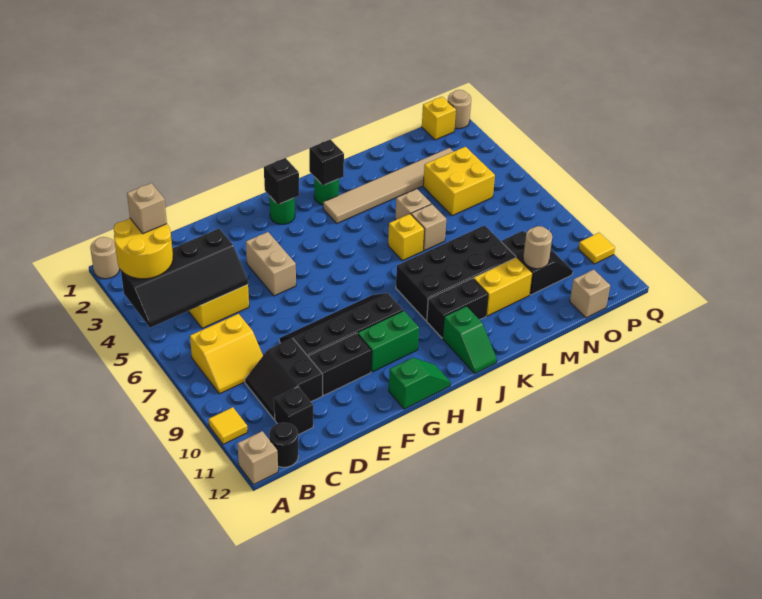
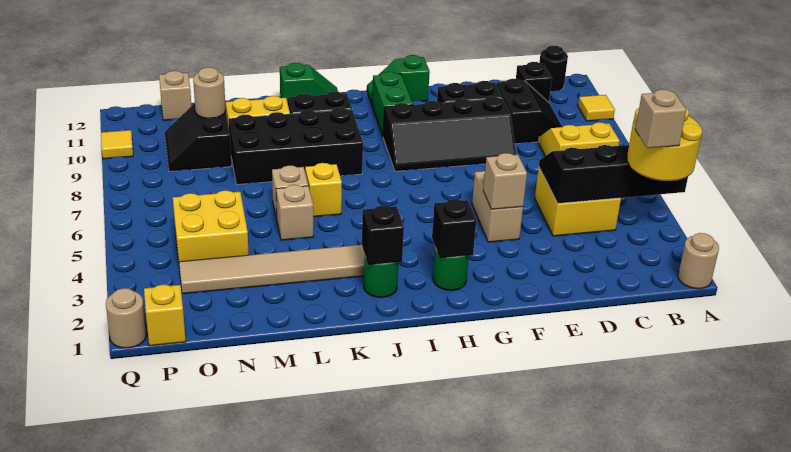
tan brick A12 level 1 -> tan brick F4 level 2
green brick G10:H10 level 1 -> green brick H10:H11 level 1
green slope J11:J12 level 1 top 11 -> green slope J12:K12 level 1 top K

